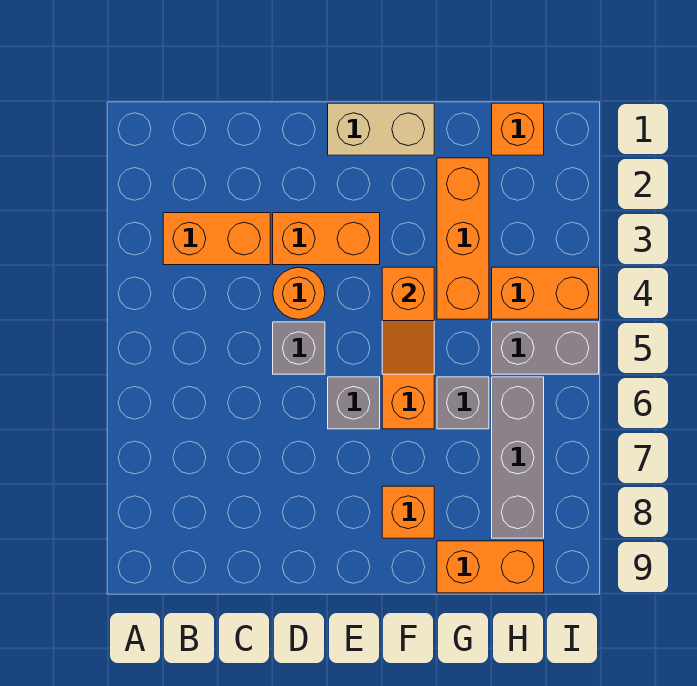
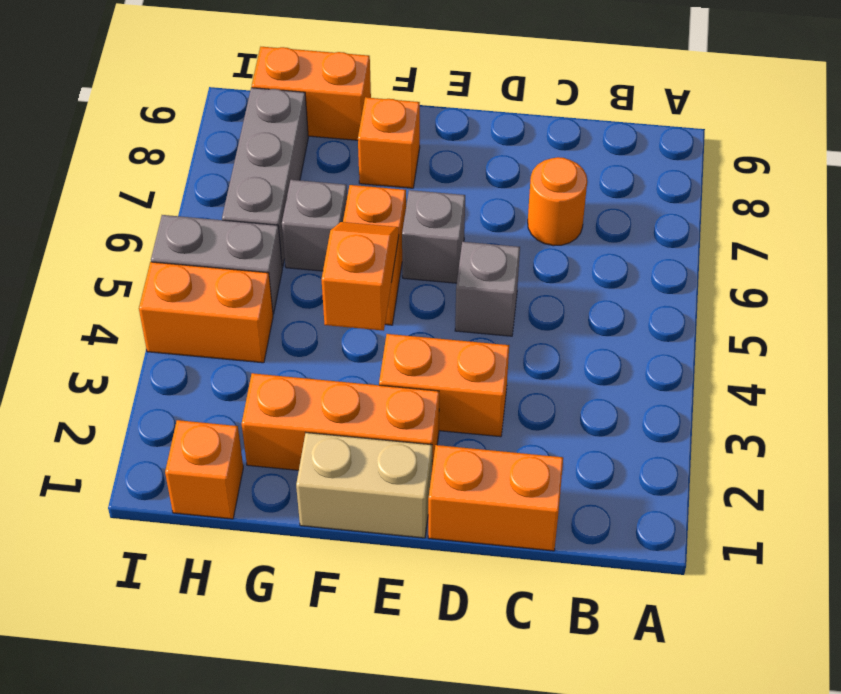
orange brick B3:C3 level 1 -> orange brick C1:D1 level 1
orange round brick D4 level 1 -> orange round brick C7 level 1
orange brick G2:G4 level 1 -> orange brick E2:G2 level 1

